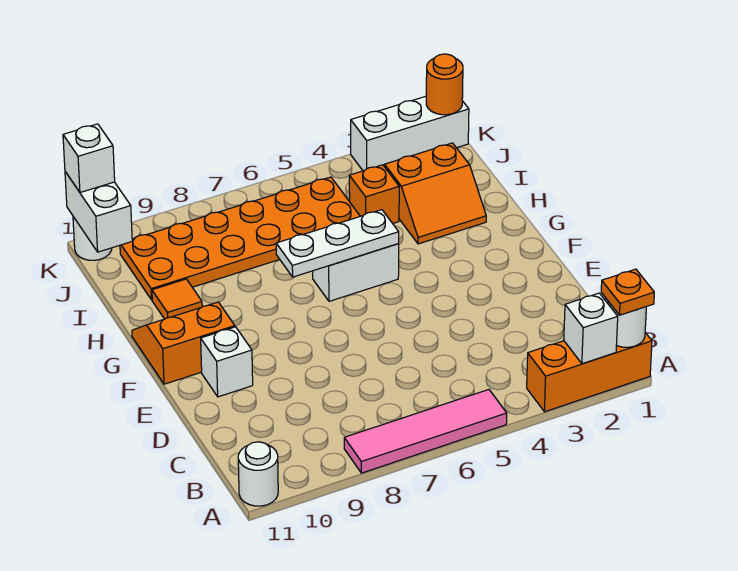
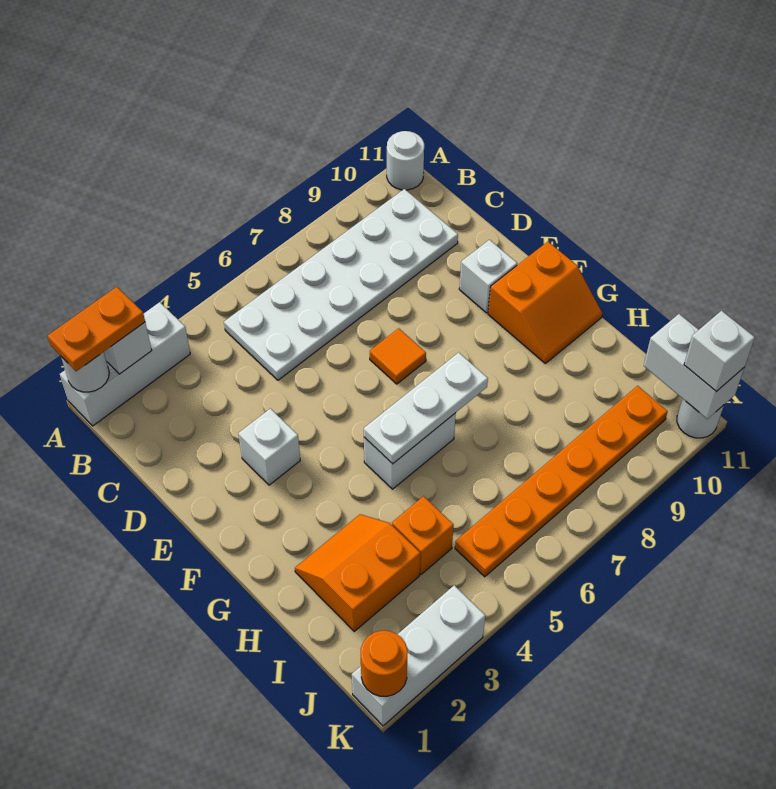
orange brick A1:A3 level 1 -> white brick A1:A3 level 1
orange plate A1 level 3 -> orange plate A1:A2 level 3
pink tile A5:A8 level 1 -> none
none -> white plate B5:C10 level 1
none -> white brick E3 level 1
orange tile H10 level 1 -> orange tile E7 level 1
orange plate I5:J10 level 1 -> orange plate J5:J10 level 1

